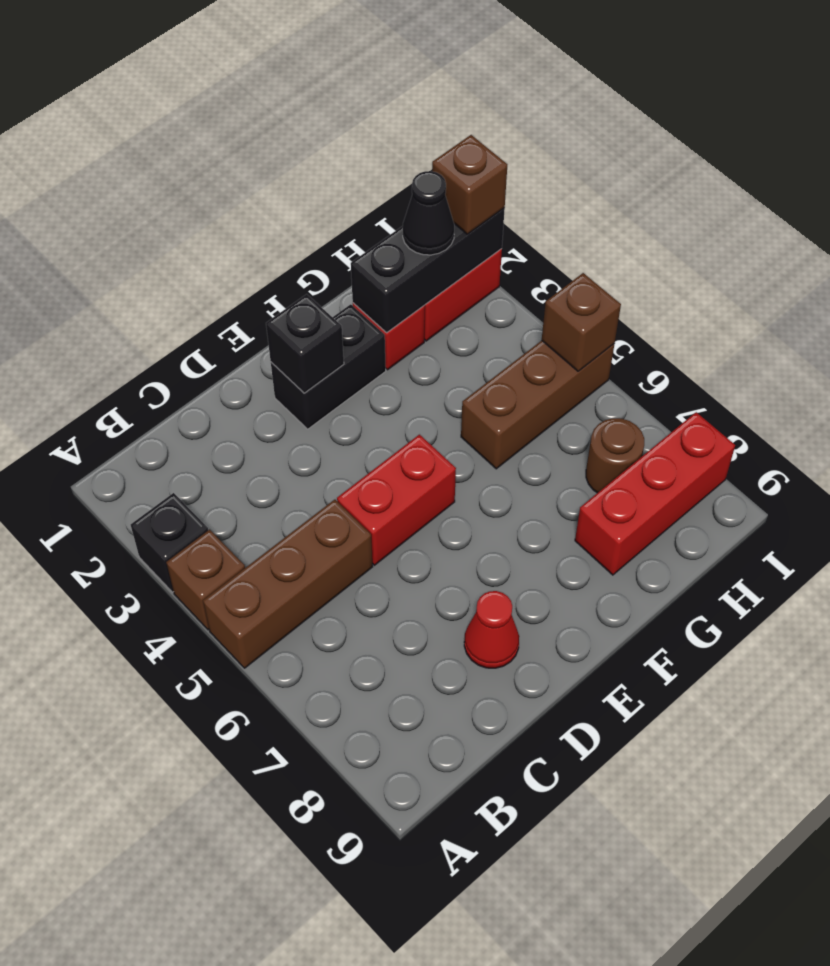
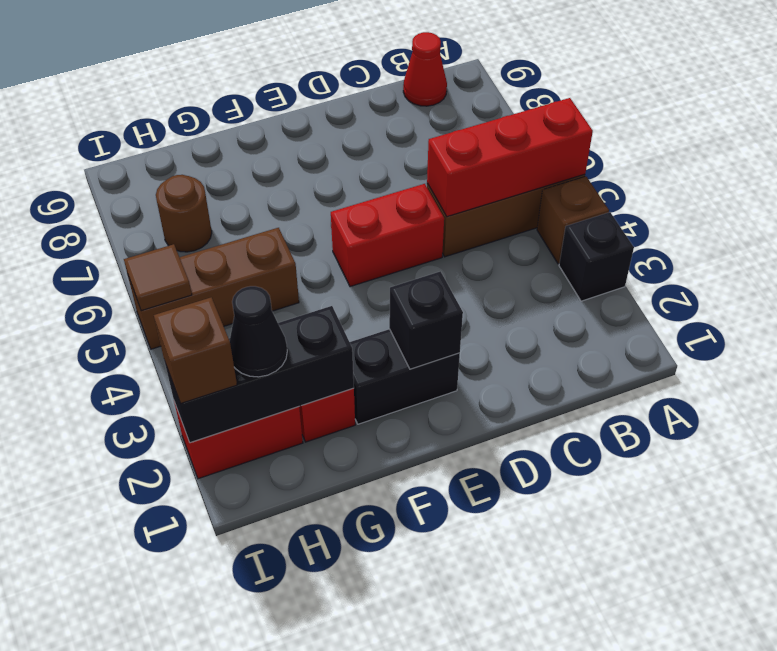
red cone D8 level 1 -> red cone B9 level 1
red brick G8:I8 level 1 -> red brick A5:C5 level 2
brown brick I5 level 2 -> brown tile I5 level 2

